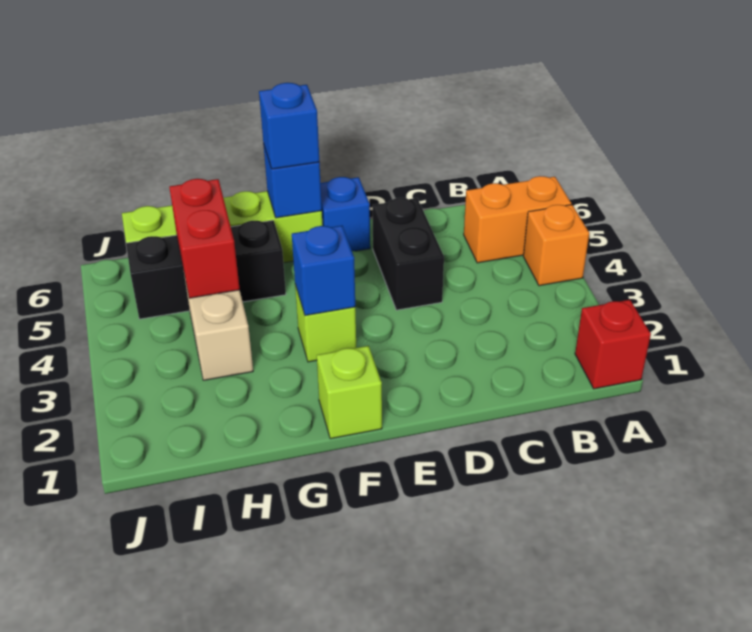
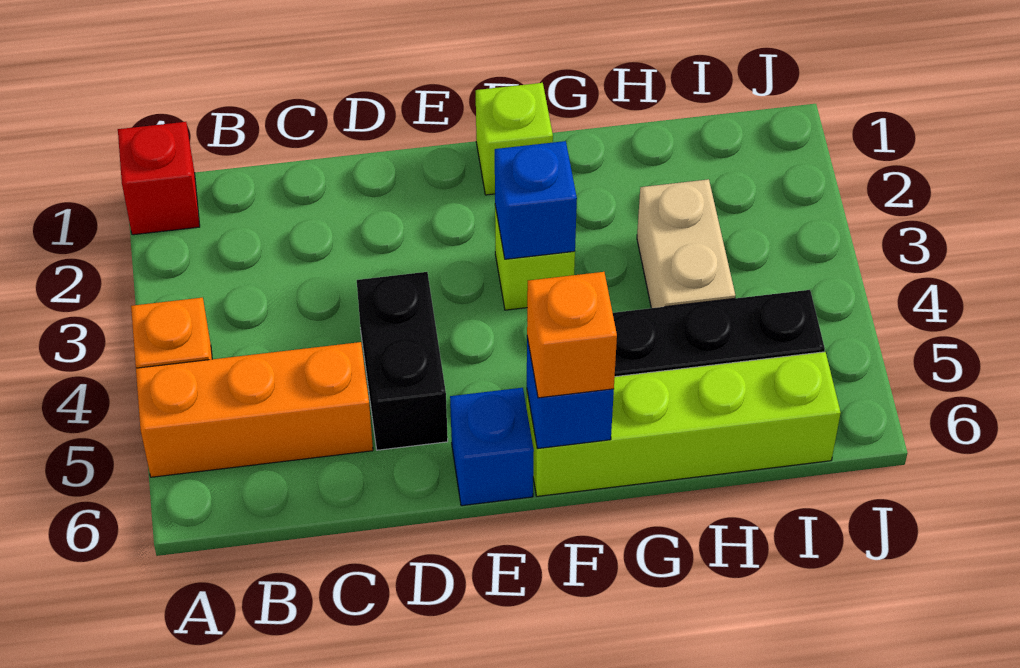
orange brick A5:B5 level 1 -> orange brick A5:C5 level 1
blue brick F6 level 3 -> orange brick F6 level 3
red brick H4:H5 level 2 -> none

